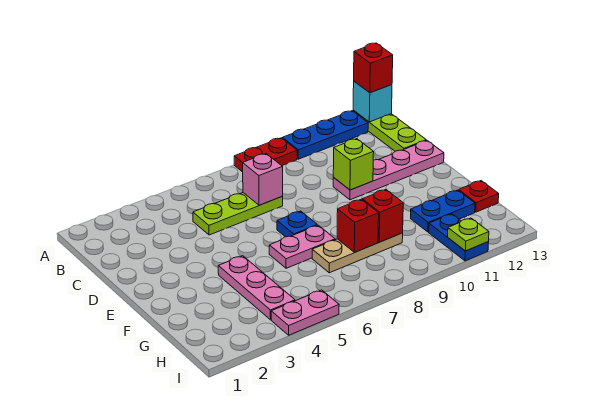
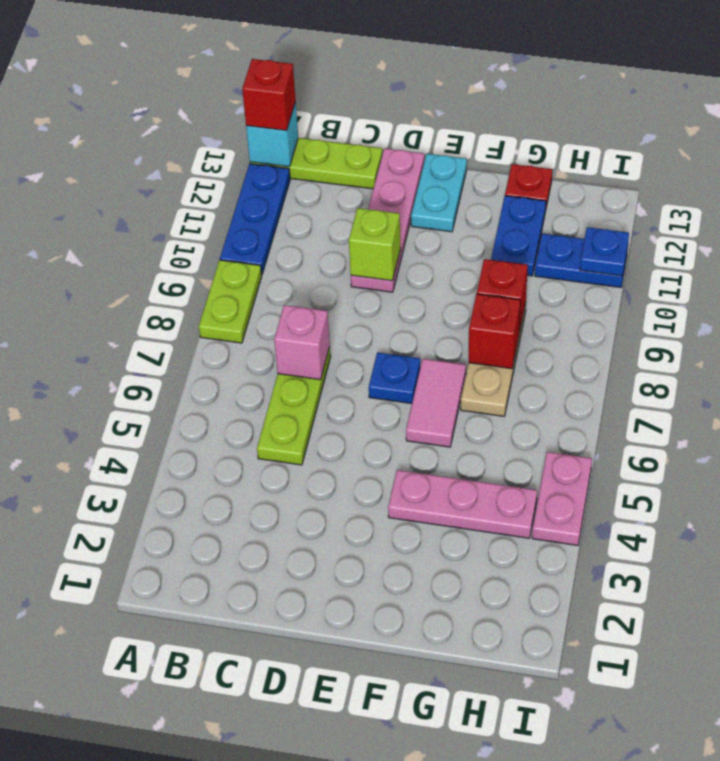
red plate A8:A9 level 1 -> lime plate A8:A9 level 1
none -> cyan plate E12:E13 level 1
pink plate F6:F7 level 1 -> pink tile F6:F7 level 1
lime plate I11 level 2 -> blue plate I11 level 2

